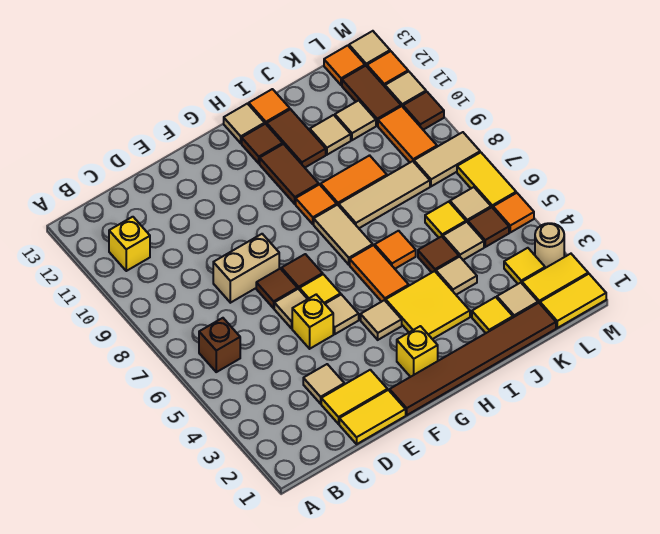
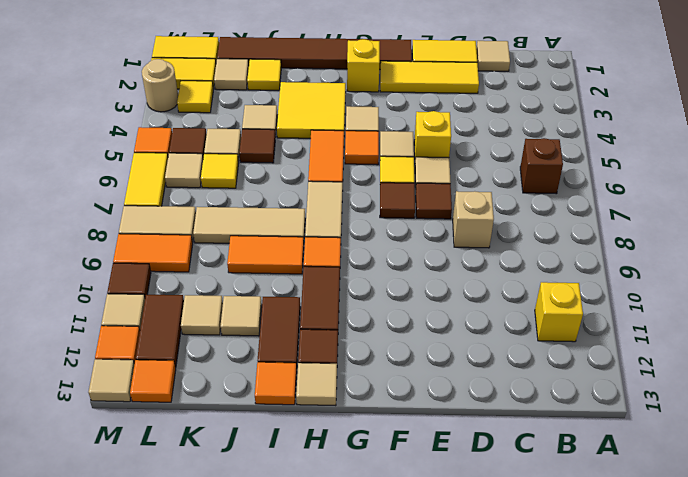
yellow tile D2:E2 level 1 -> yellow tile D2:F2 level 1
tan tile D3 level 1 -> tan tile C1 level 1
tan brick D8:E8 level 1 -> tan brick D8 level 1
orange tile I6 level 1 -> orange tile G5 level 1
orange tile L9:L10 level 1 -> orange tile L9:M9 level 1

